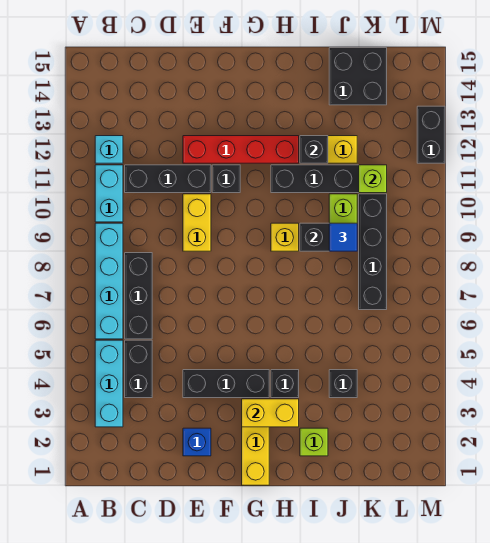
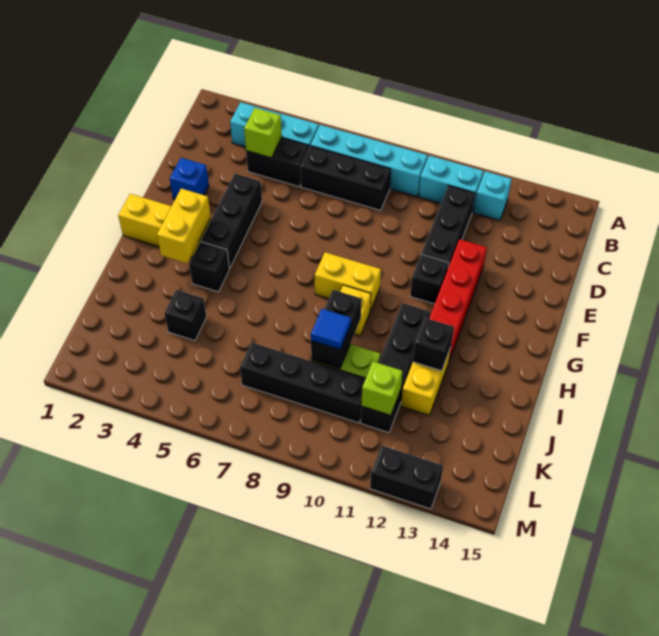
yellow brick E9:E10 level 1 -> yellow brick G8:G9 level 1
lime brick I2 level 1 -> lime brick C4 level 2
black brick J14:K15 level 1 -> none

